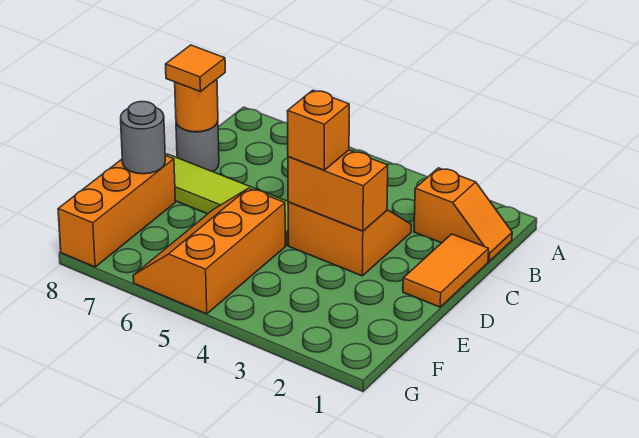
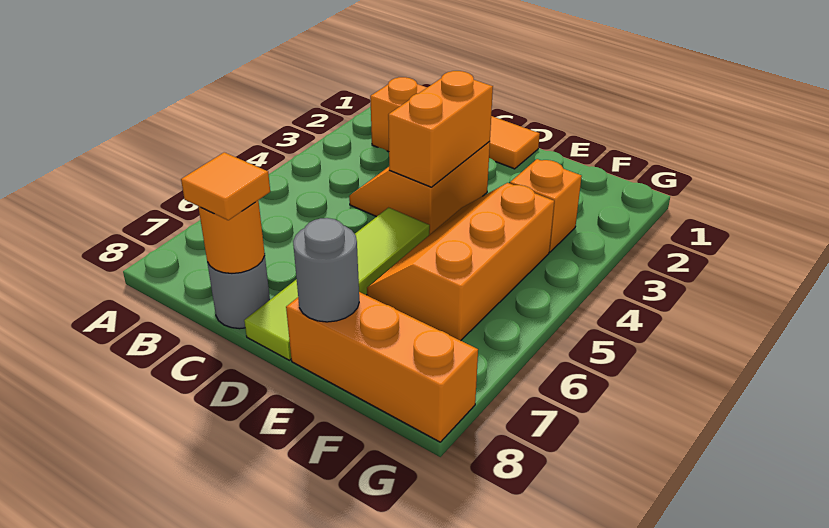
orange brick D4 level 3 -> orange brick F3 level 1
orange slope E5:G6 level 1 top 5 -> orange slope E4:F6 level 1 top F

